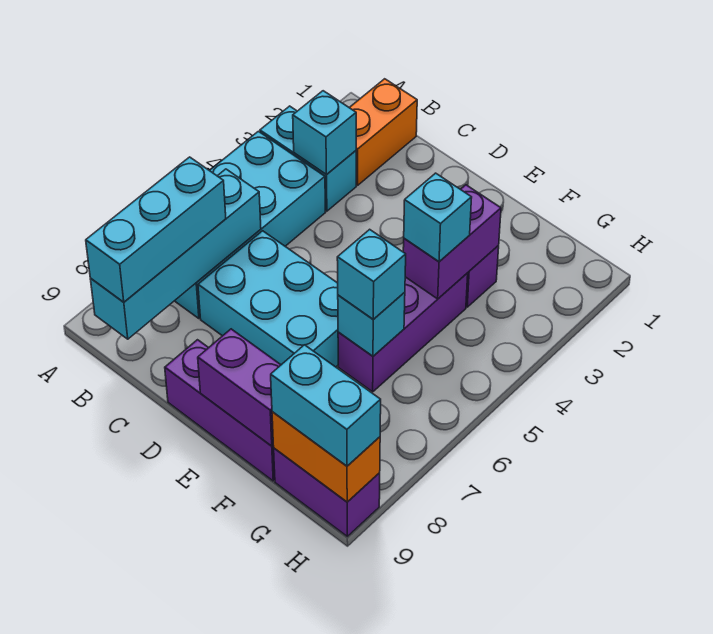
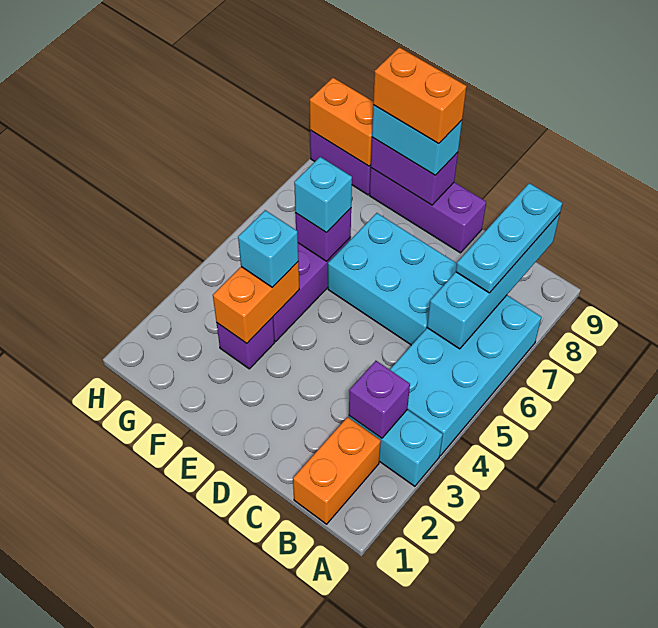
cyan brick B3 level 2 -> purple brick B3 level 2
cyan brick B7:B9 level 3 -> cyan plate B7:B9 level 3
none -> orange brick E9:F9 level 4
purple brick F3:F4 level 2 -> orange brick F3:F4 level 2
cyan brick F6 level 2 -> purple brick F6 level 2
cyan brick G9:H9 level 3 -> cyan brick E9:F9 level 3

